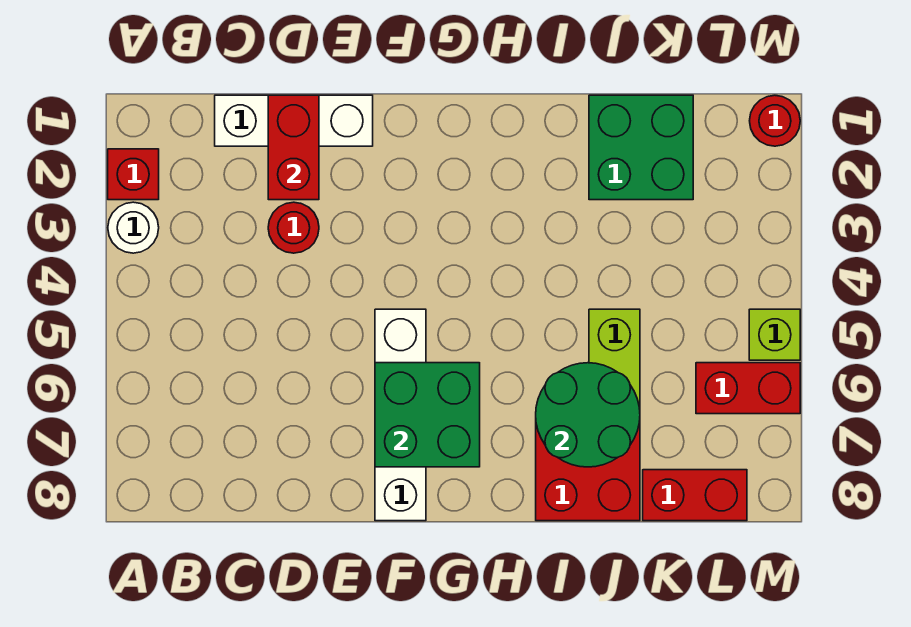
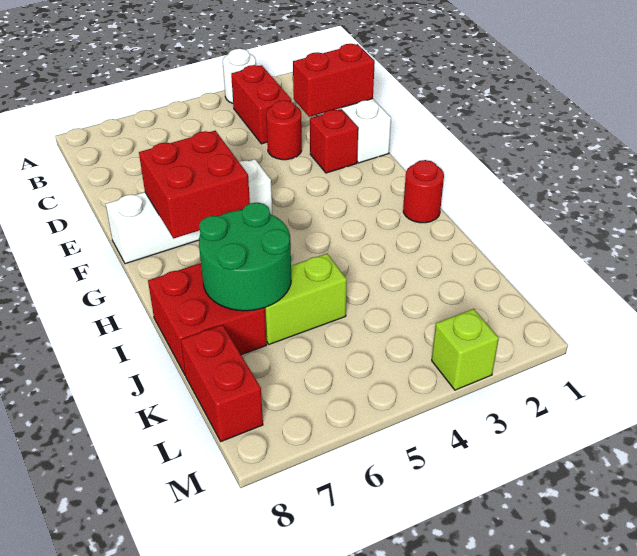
red brick A2 level 1 -> red brick E2 level 1
green brick F6:G7 level 2 -> red brick F6:G7 level 2
green brick J1:K2 level 1 -> none
red brick L6:M6 level 1 -> red brick B3:C3 level 1
red round brick M1 level 1 -> red round brick H1 level 1
lime brick M5 level 1 -> lime brick M3 level 1

